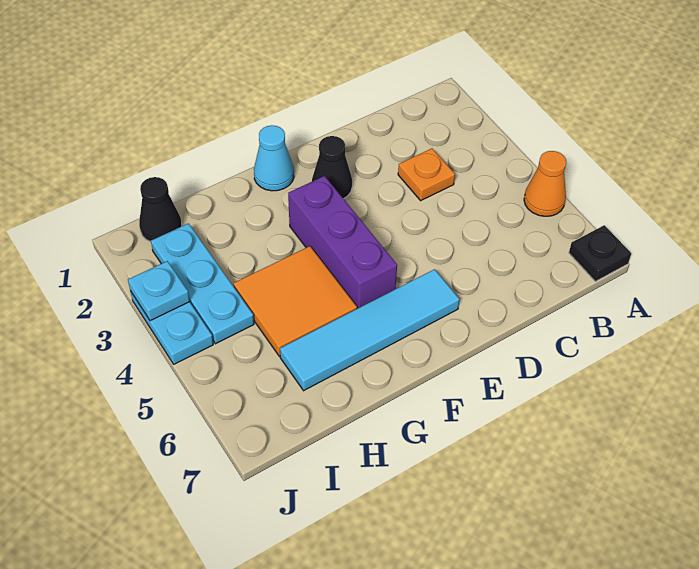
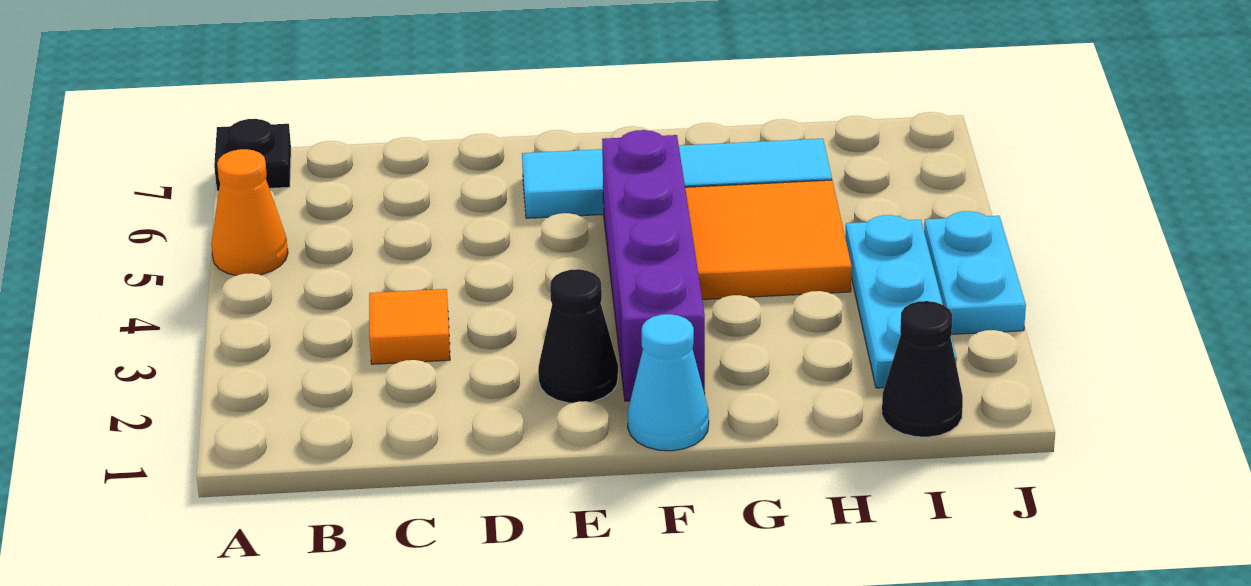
orange plate C3 level 1 -> orange tile C3 level 1
purple brick F3:F5 level 1 -> purple brick F2:F5 level 1
cyan plate J3 level 2 -> none

